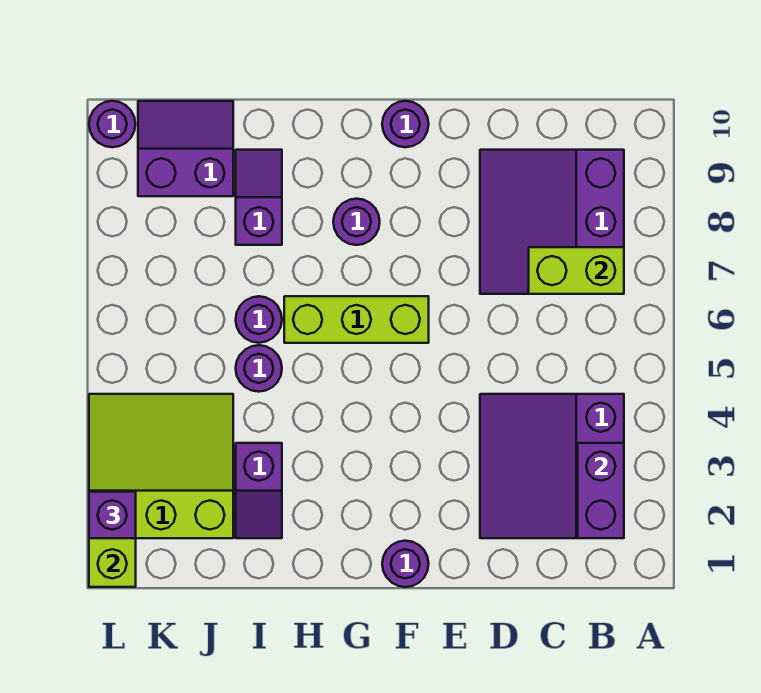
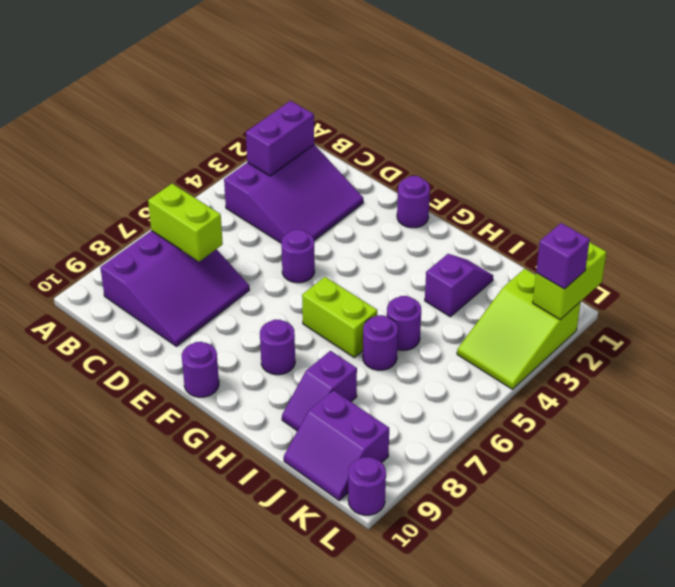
none -> purple round brick E5 level 1
lime brick F6:H6 level 1 -> lime brick G6:H6 level 1
lime slope J2:L4 level 1 top 2 -> lime slope K2:L4 level 1 top 2

